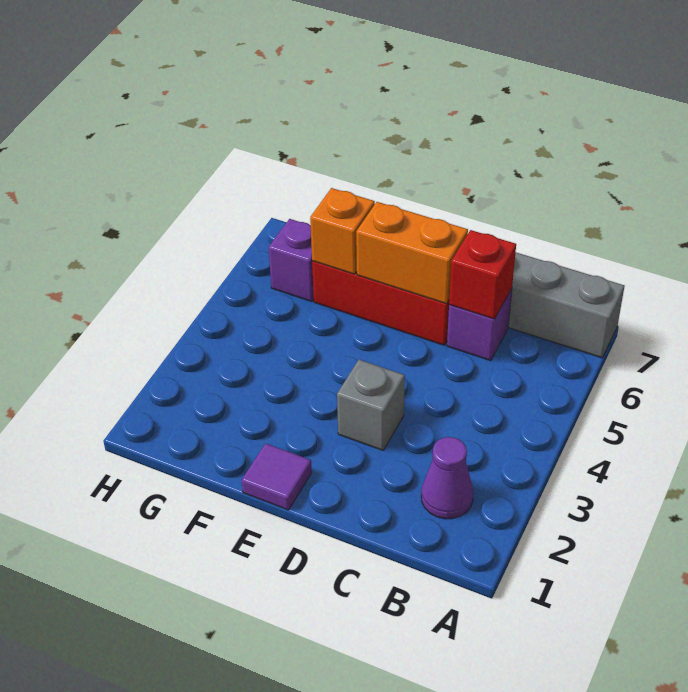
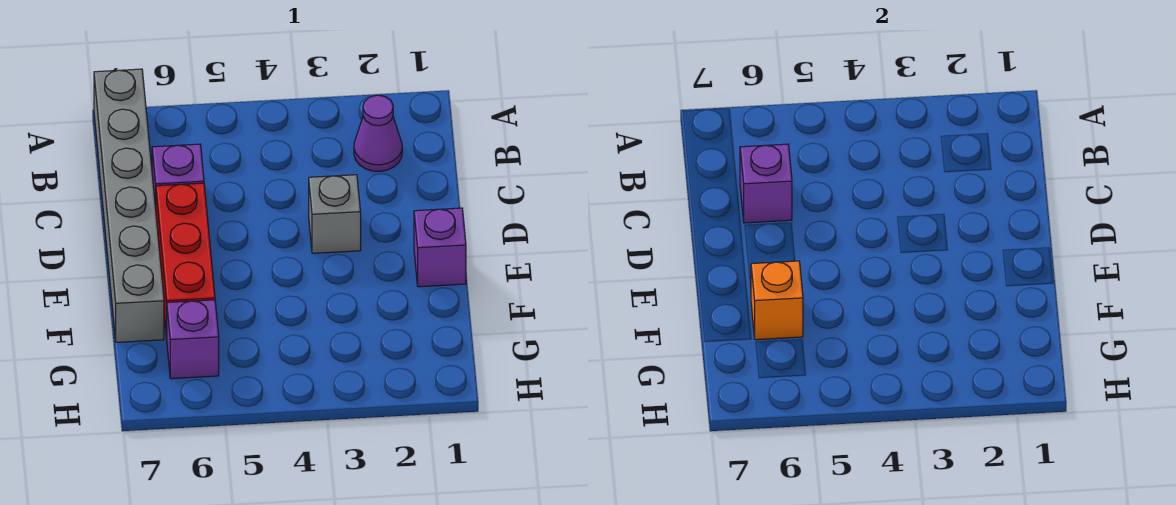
red brick C6 level 2 -> purple brick C6 level 2
orange brick D6:E6 level 2 -> none
purple tile E1 level 1 -> purple brick E1 level 1

